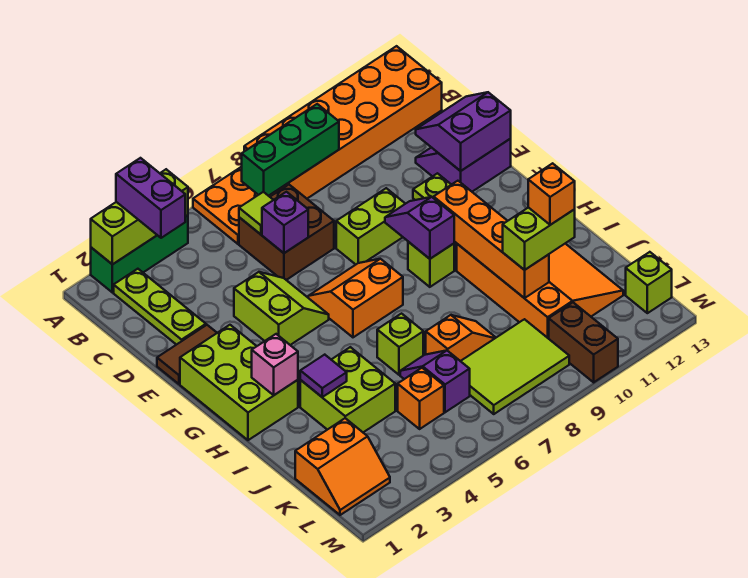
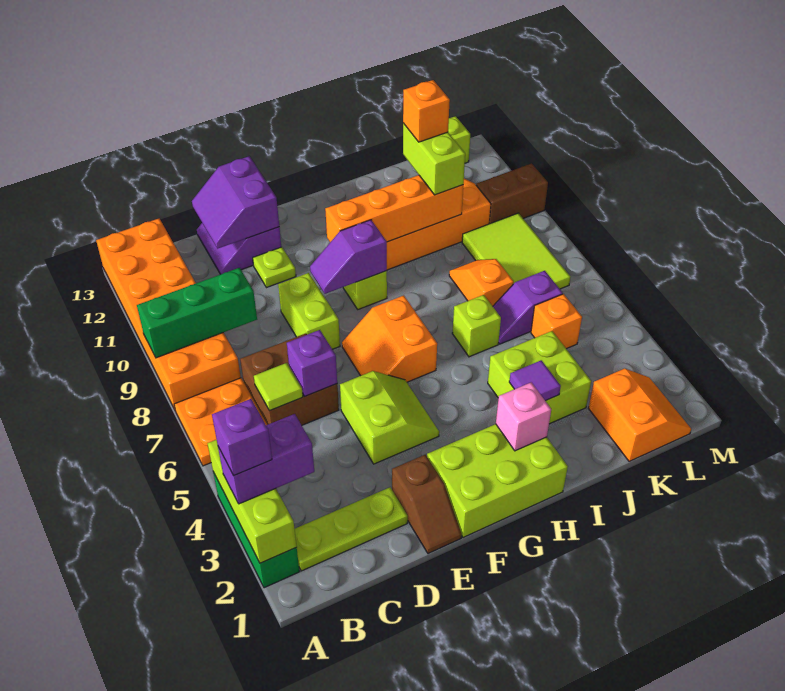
none -> purple brick A3 level 4
green brick B7:B9 level 2 -> green brick A9:C9 level 2
brown tile E1:E2 level 1 -> brown slope E1:E2 level 1 top 2
lime slope E4:F5 level 1 top 4 -> lime slope E4:F5 level 1 top E

